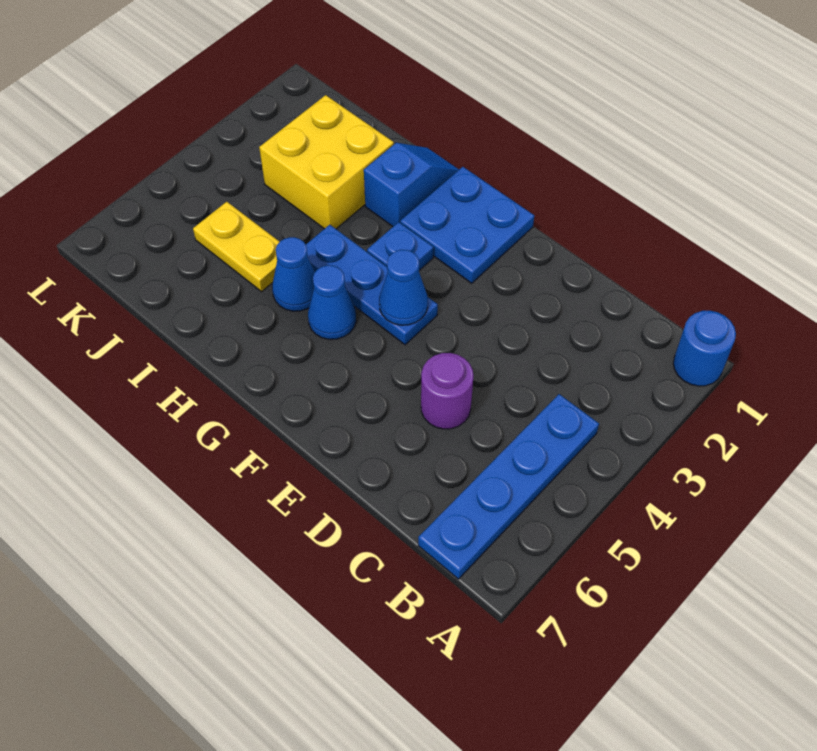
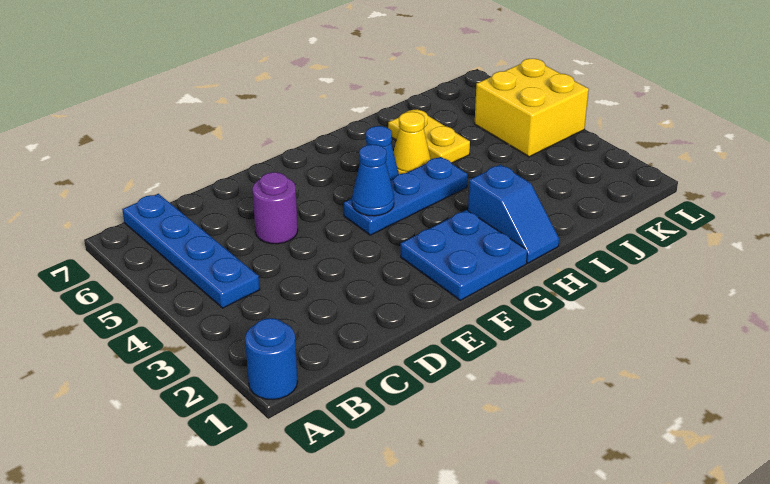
blue plate G3 level 1 -> none
blue cone H5 level 1 -> yellow cone H5 level 1
yellow brick I2:J3 level 1 -> yellow brick K4:L5 level 1
yellow plate I5:J5 level 1 -> yellow plate I5:I6 level 1

